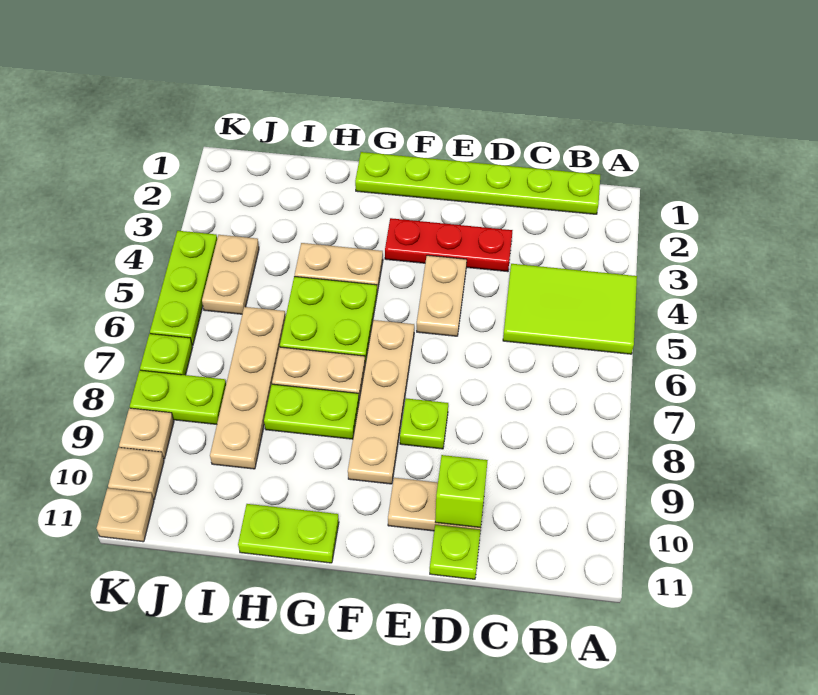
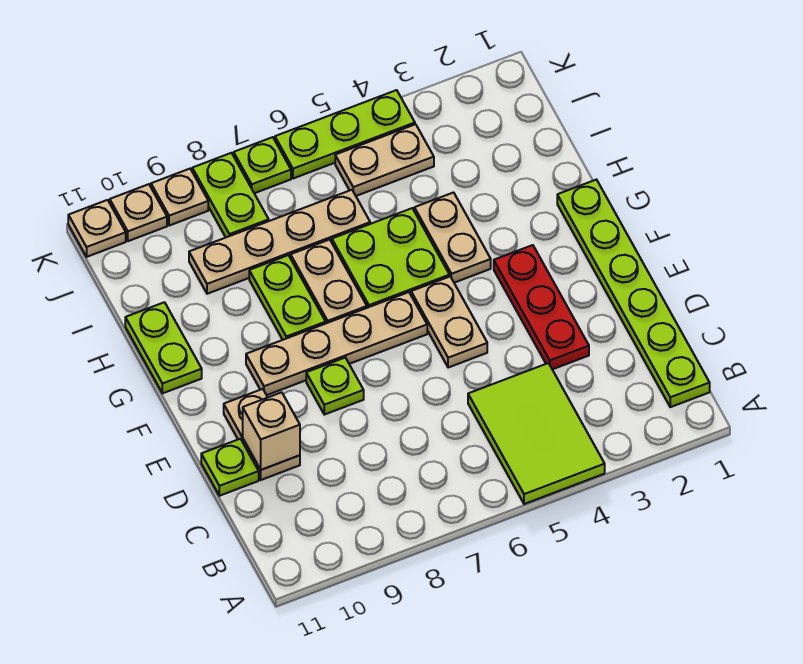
lime brick D10 level 2 -> tan brick D10 level 2
tan plate E4:E5 level 1 -> tan plate E5:F5 level 1

